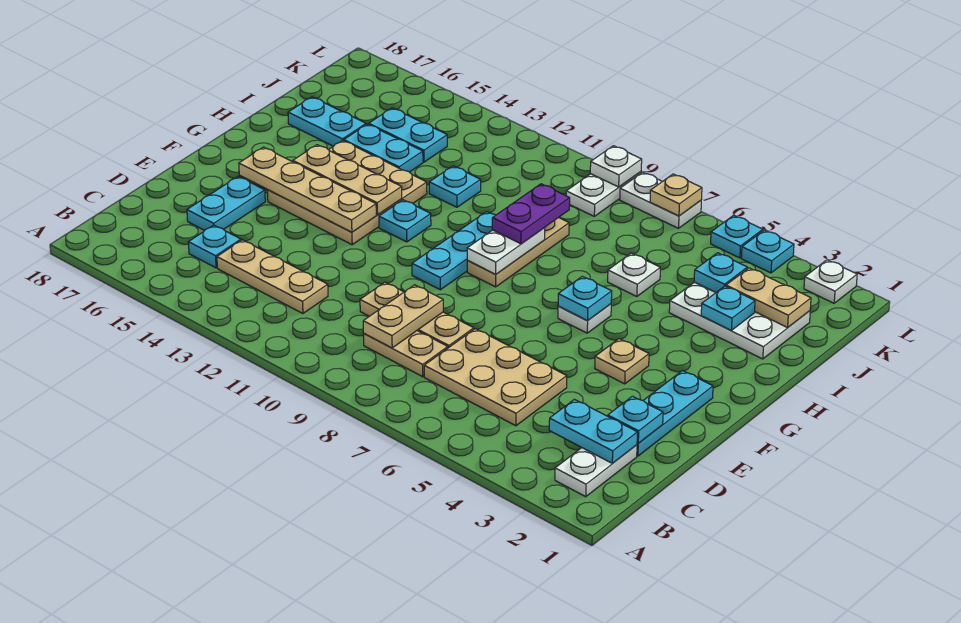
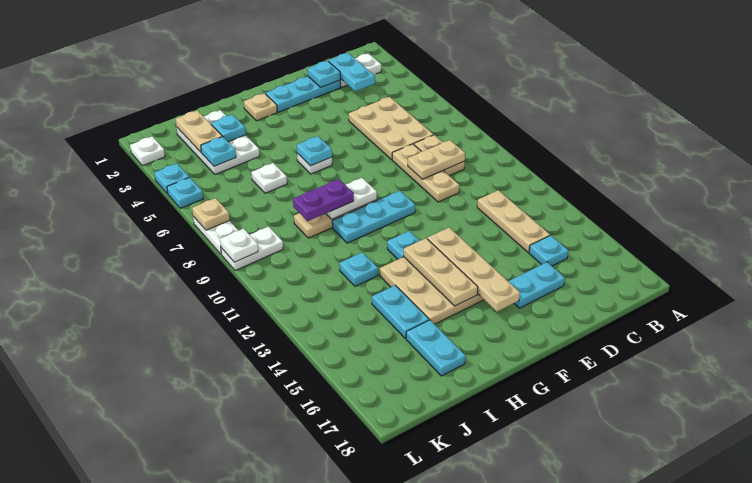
tan plate F4 level 1 -> tan plate G2 level 1
cyan plate J14:J15 level 1 -> none

